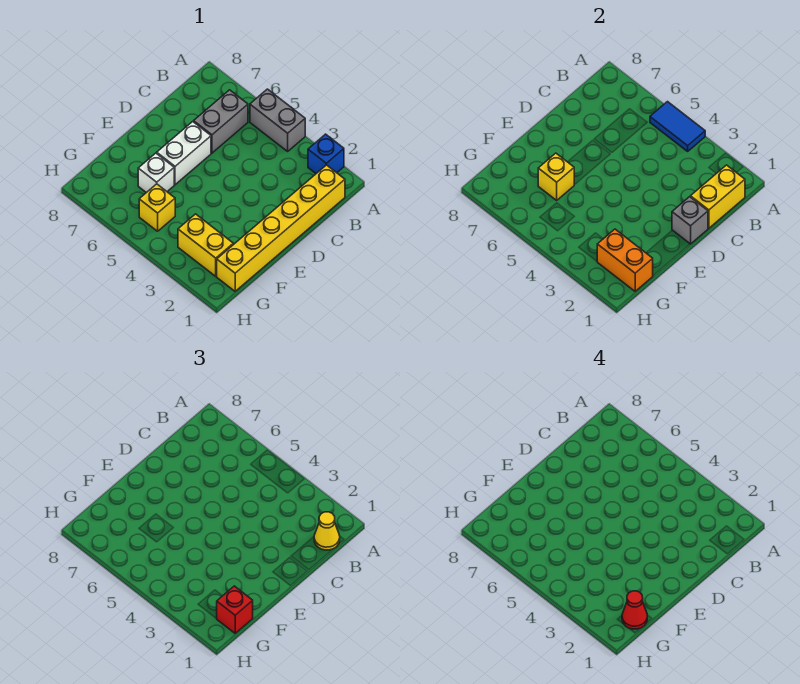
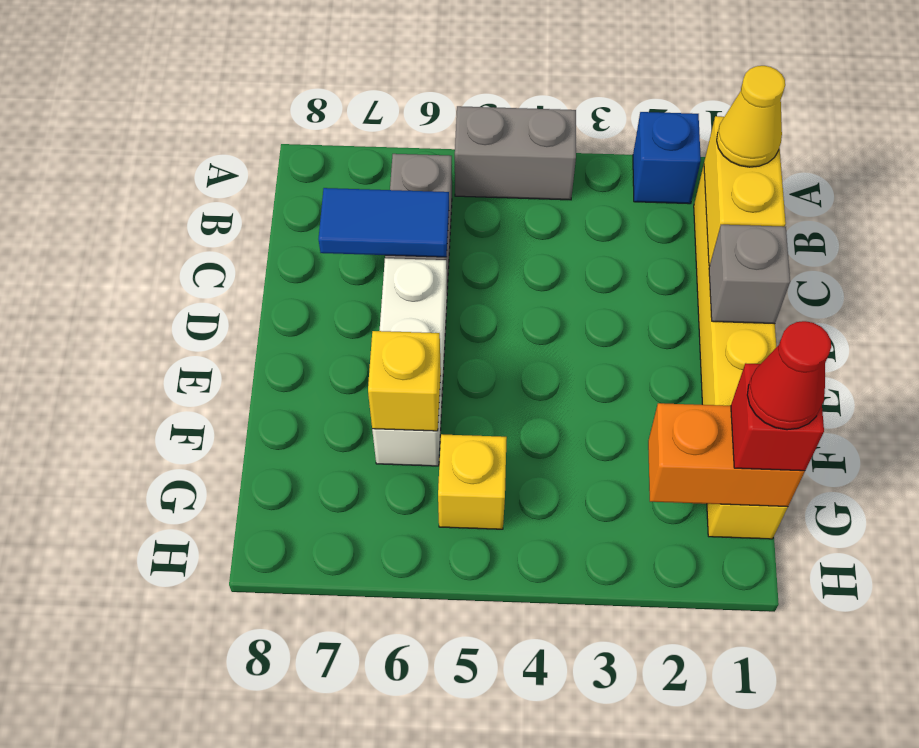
blue tile A4:A5 level 2 -> blue tile C6:C7 level 2
yellow brick G2:G3 level 1 -> none

